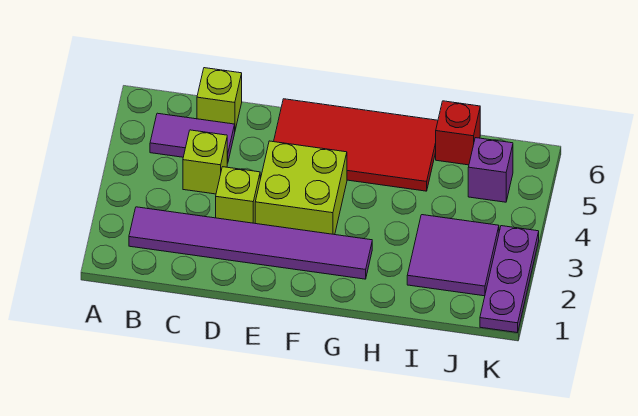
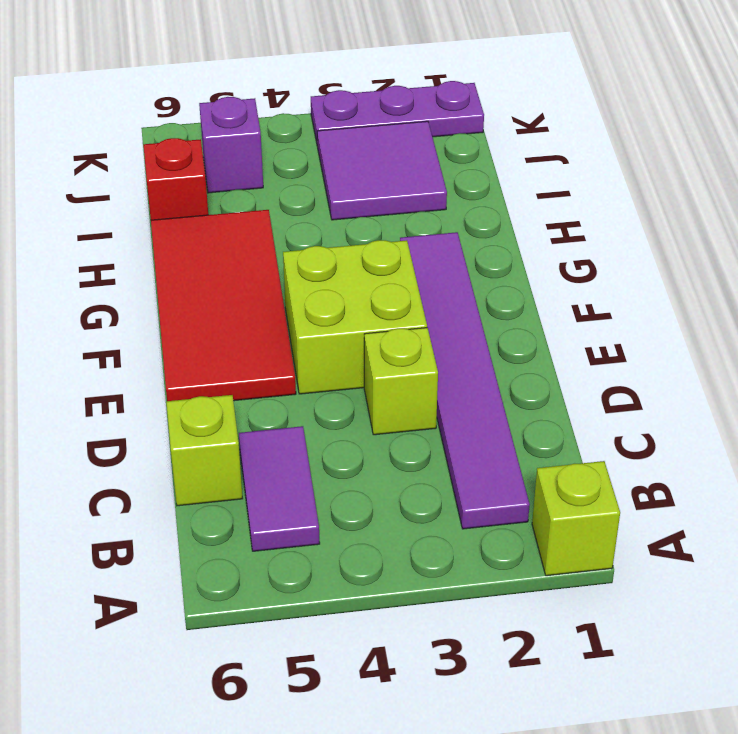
lime brick C4 level 1 -> lime brick A1 level 1

